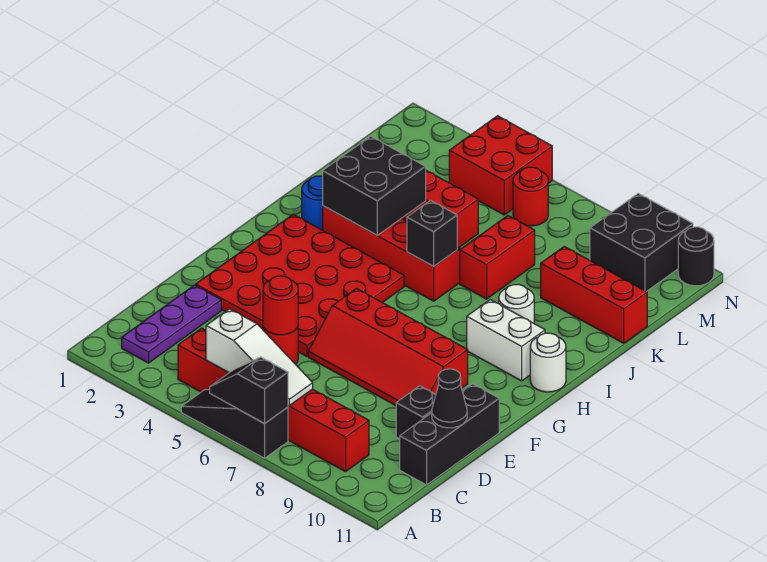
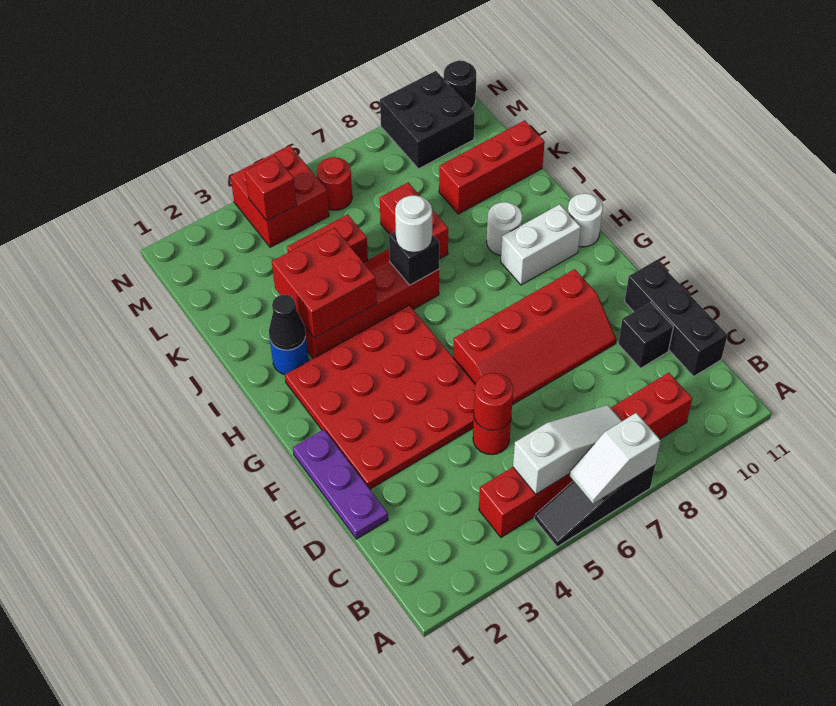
black slope A6:A7 level 2 top 7 -> white slope A6:A7 level 2 top 7
purple plate B2:D2 level 1 -> purple plate D1:F1 level 1
black cone D11 level 2 -> black cone I2 level 2
black brick I3:J4 level 2 -> red brick I3:J4 level 2
none -> white round brick I6 level 3
none -> red brick M4 level 2

